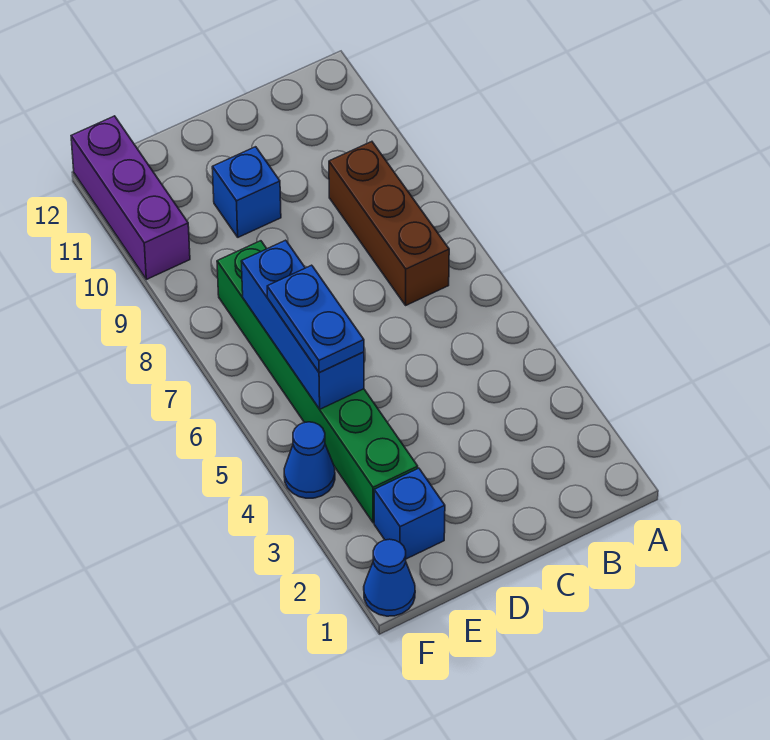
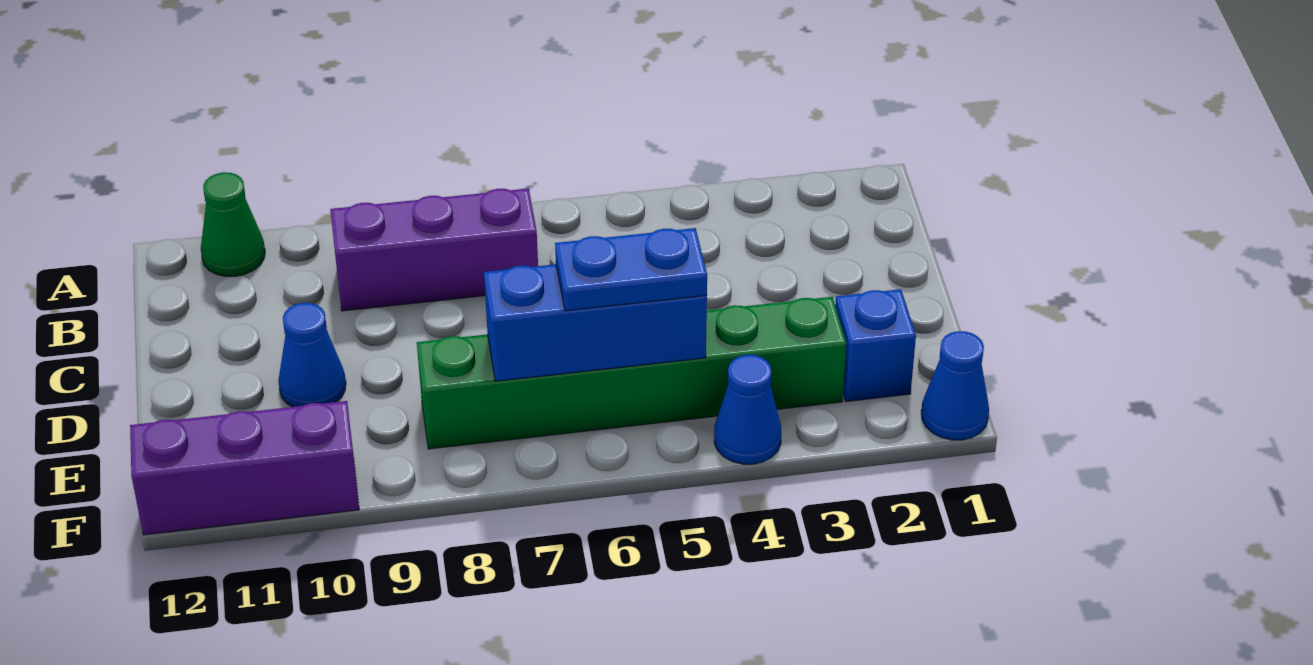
none -> green cone A11 level 1
brown brick B7:B9 level 1 -> purple brick B7:B9 level 1
blue brick D10 level 1 -> blue cone D10 level 1

